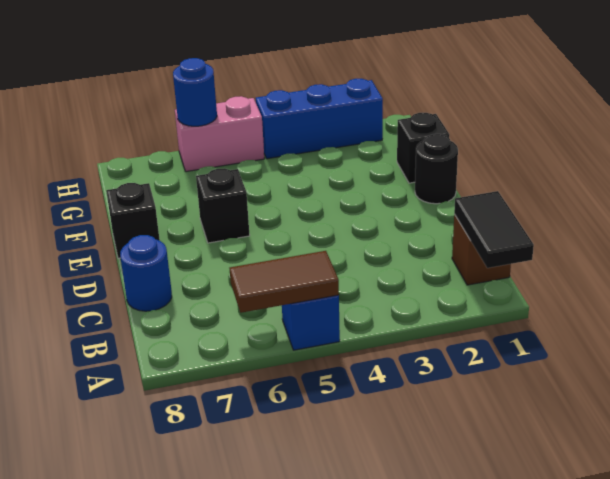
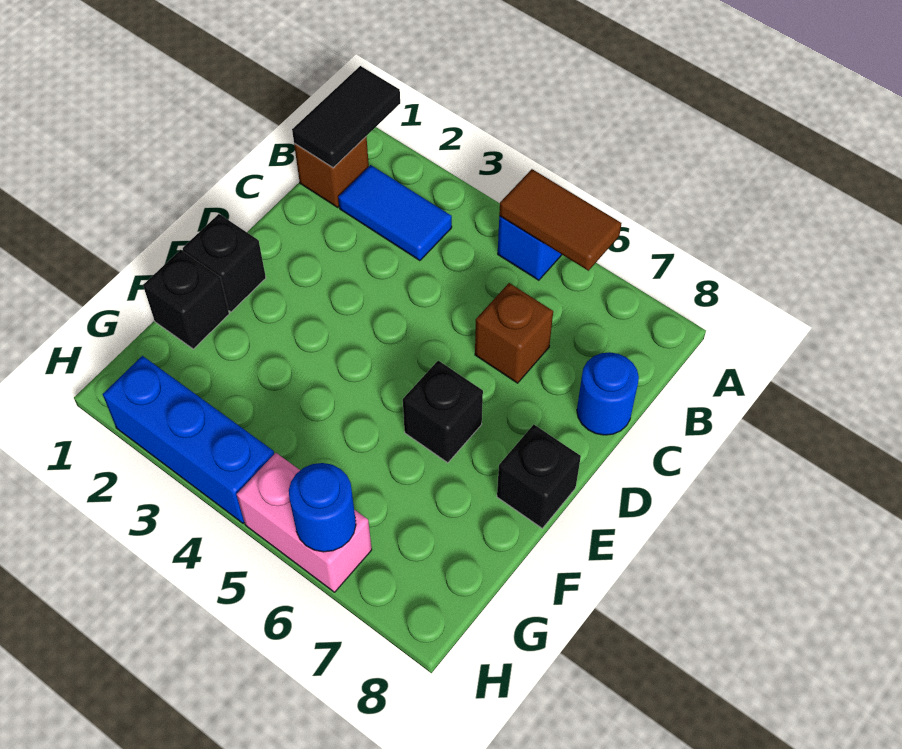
none -> blue tile B2:B3 level 1
none -> brown brick C6 level 1
black round brick E1 level 1 -> black brick E1 level 1

